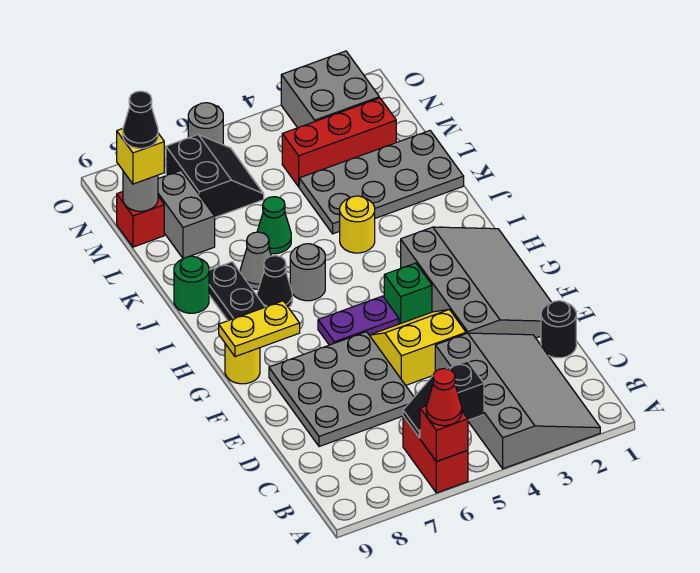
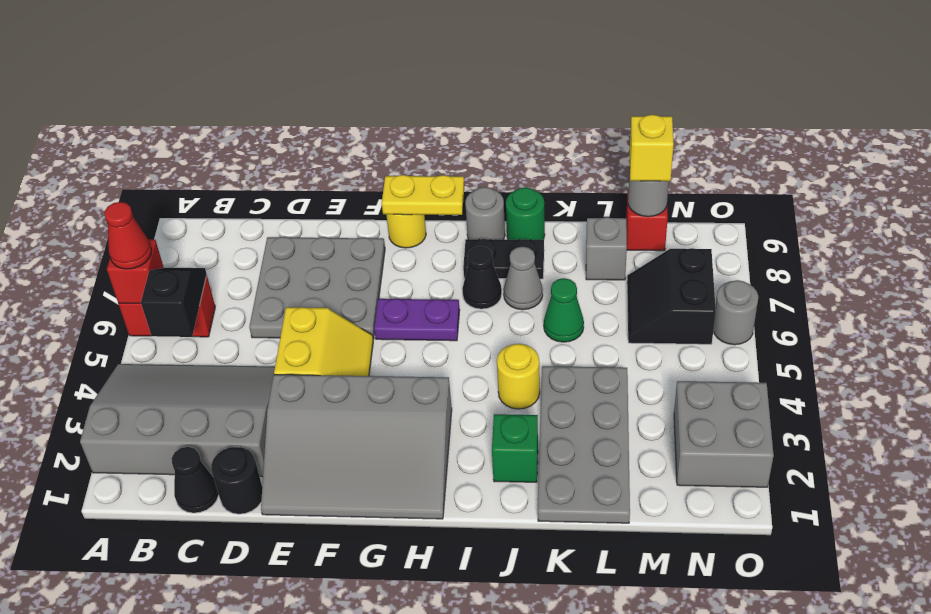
grey slope A2:D4 level 1 top 4 -> grey slope A2:D4 level 1 top 2
green brick G4 level 1 -> green brick J2 level 1
purple plate G5:G6 level 1 -> purple plate G6:H6 level 1
yellow plate G8:G9 level 2 -> yellow plate G9:H9 level 2
grey round brick I6 level 1 -> grey round brick I9 level 1
grey brick L8:M8 level 1 -> grey brick L8 level 1
red brick M2:M4 level 1 -> none
black slope M6:N7 level 1 top 7 -> black slope M6:N7 level 1 top N
black cone M9 level 4 -> black cone C1 level 1

